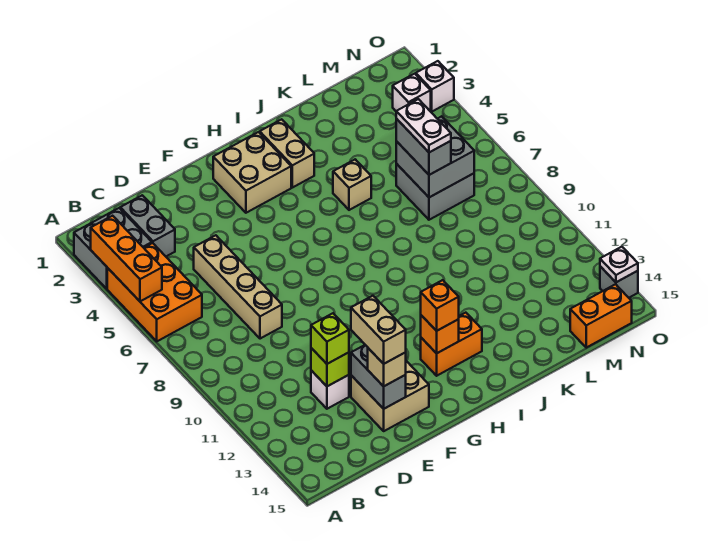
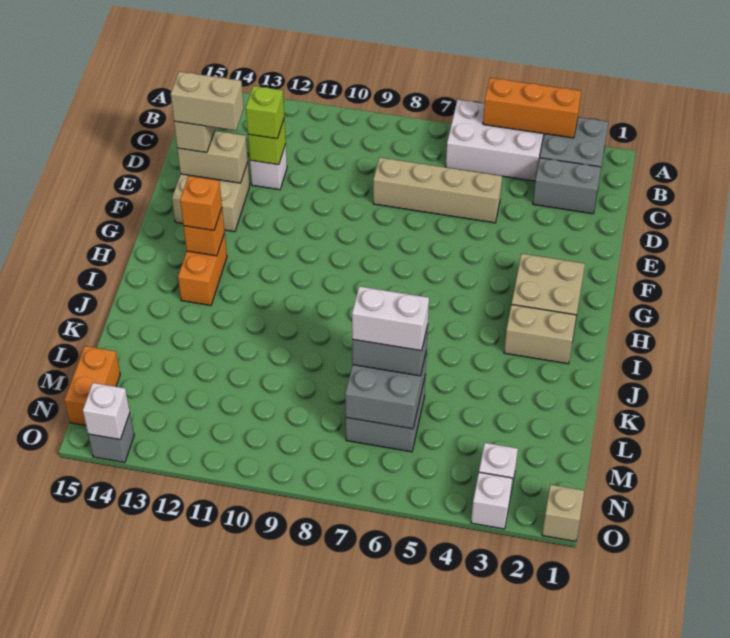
orange brick A4:B6 level 1 -> white brick A4:B6 level 1
grey brick E13:E14 level 2 -> tan brick E13:E14 level 2
tan brick J5 level 1 -> tan brick O1 level 1
white plate L6:L7 level 4 -> white brick L6:L7 level 4
white plate O14 level 2 -> white brick O14 level 2

